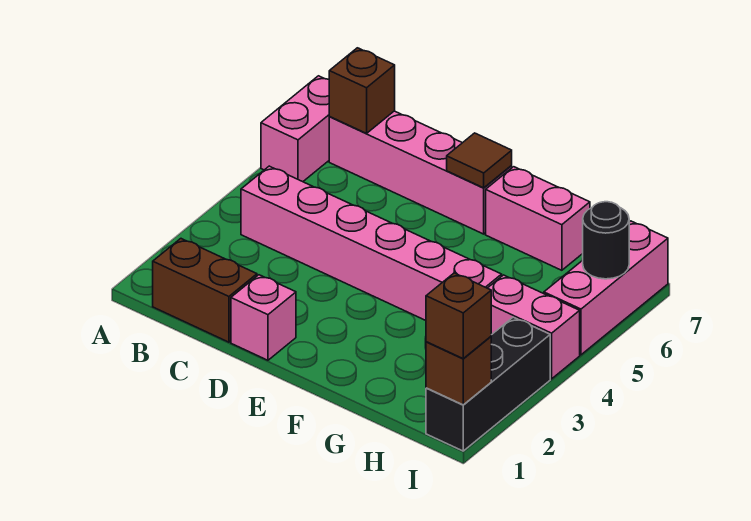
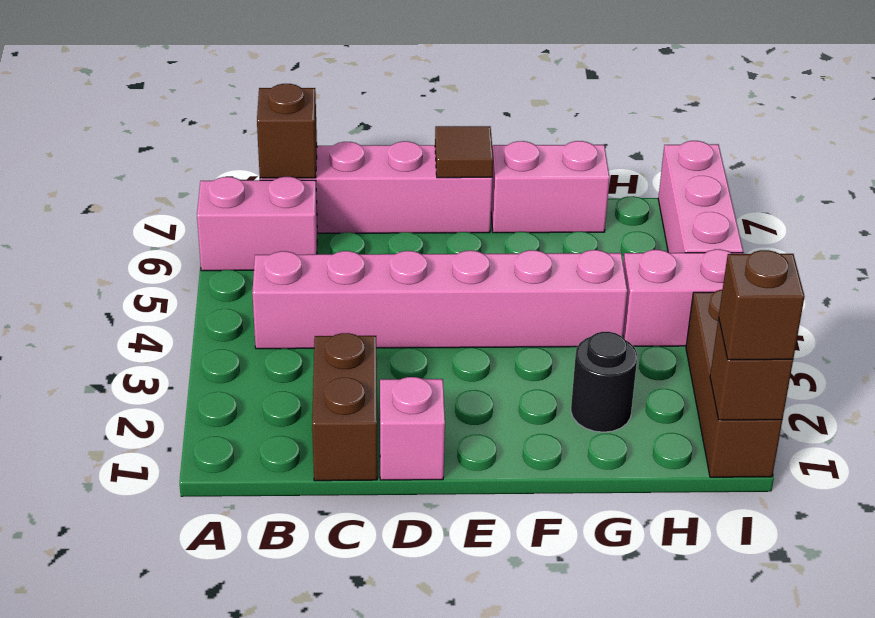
pink brick A6:A7 level 1 -> pink brick A6:B6 level 1
brown brick B1:C1 level 1 -> brown brick C1:C2 level 1
black brick I1:I3 level 1 -> brown brick I1:I3 level 1
black round brick I6 level 2 -> black round brick G2 level 1

